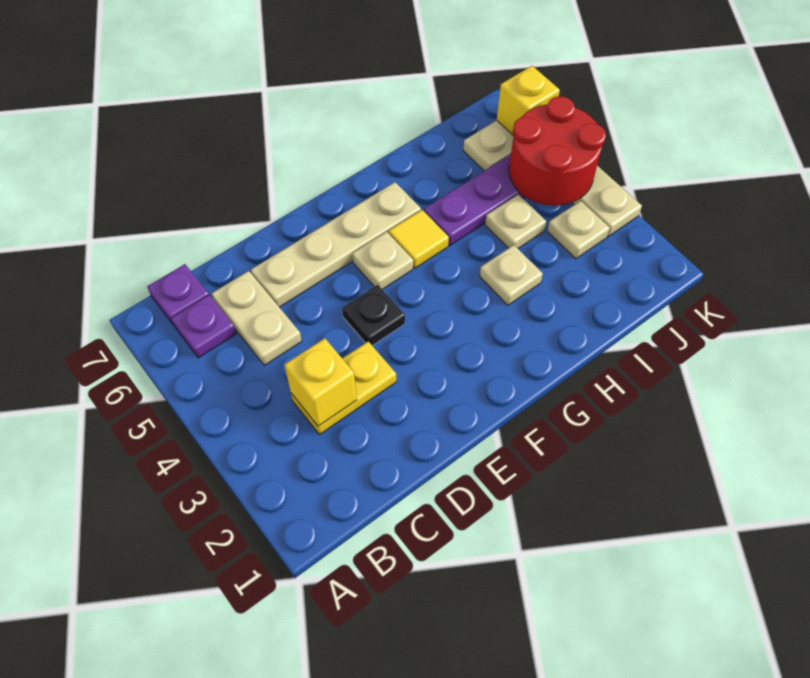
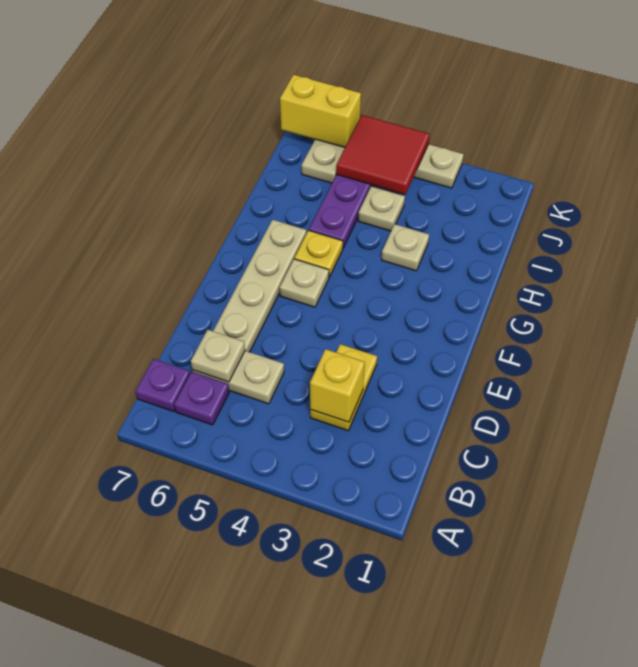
black plate E4 level 1 -> none
yellow tile G5 level 1 -> yellow plate G5 level 1
tan plate J3 level 1 -> tan plate C6 level 2
red round brick J4:K5 level 2 -> red tile J4:K5 level 2
yellow brick K6 level 2 -> yellow brick K6:K7 level 2

